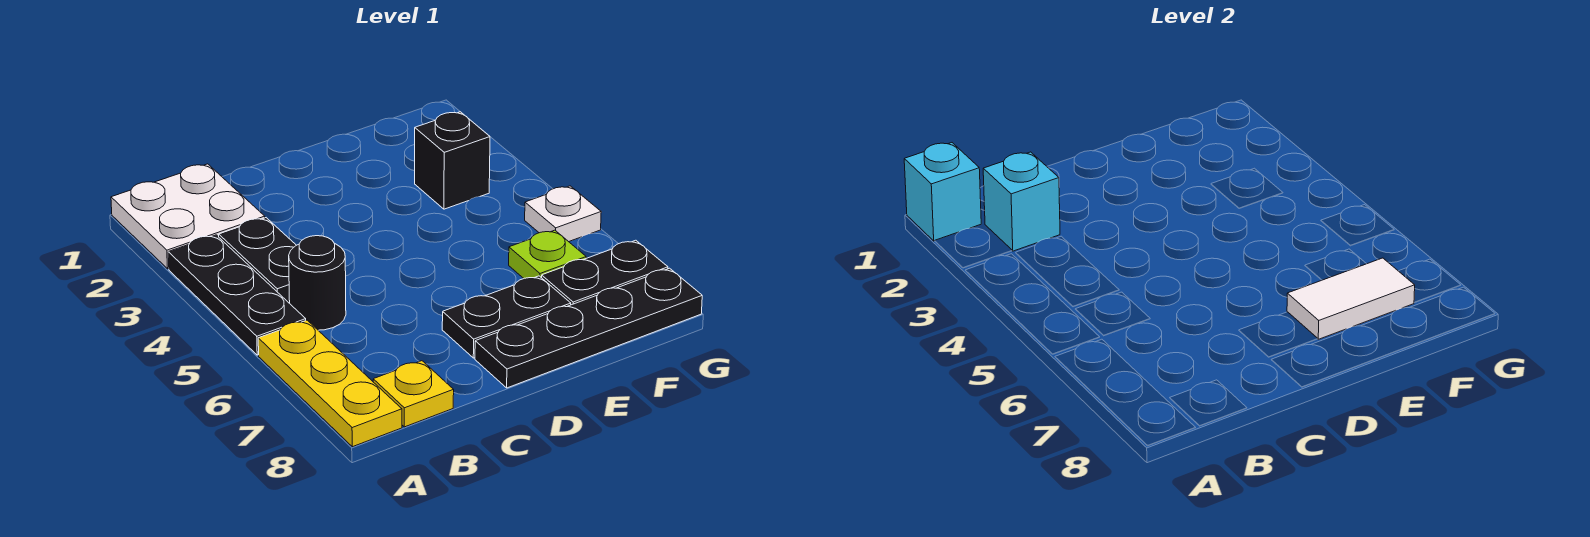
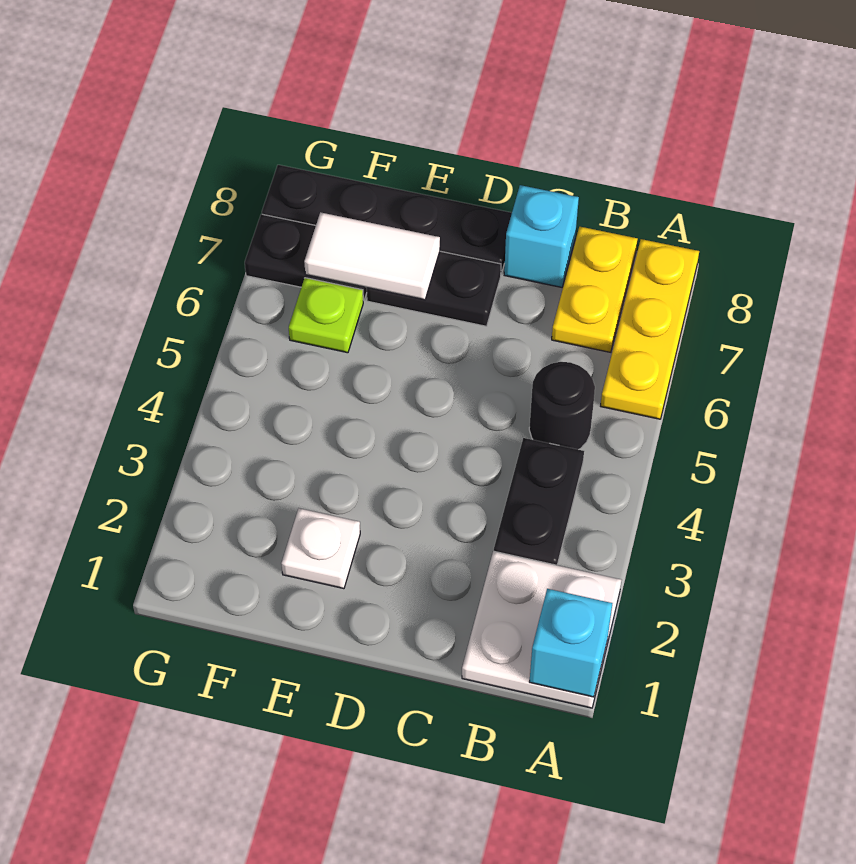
black plate A3:A5 level 1 -> none
cyan brick B2 level 2 -> cyan brick C8 level 1
yellow plate B8 level 1 -> yellow plate B7:B8 level 1
black brick F3 level 1 -> none
white plate G5 level 1 -> white plate E2 level 1

